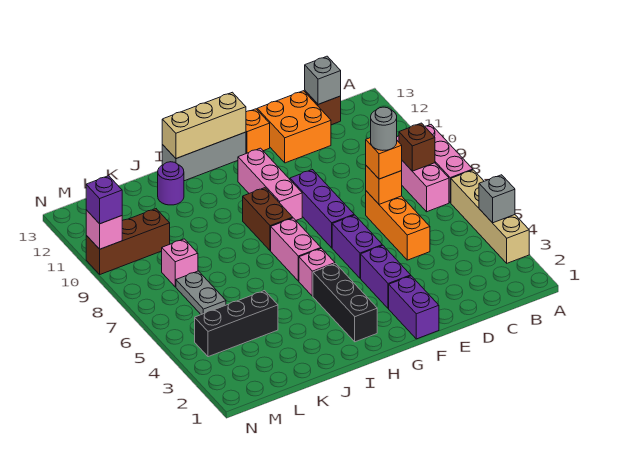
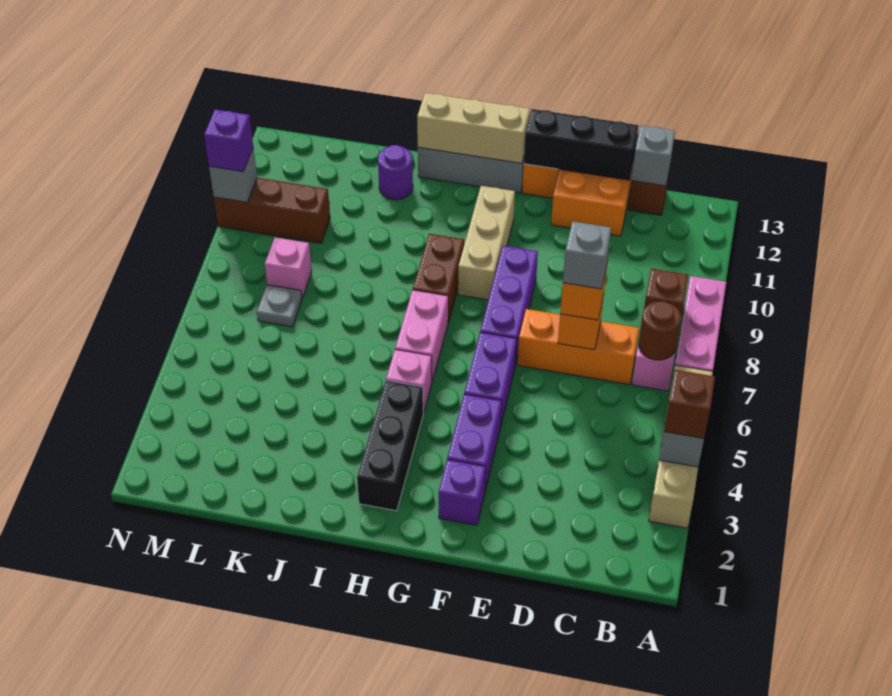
none -> brown brick A4 level 3
none -> brown round brick B7 level 2
orange brick D5:D7 level 1 -> orange brick C7:E7 level 1
grey round brick D7 level 4 -> grey brick D7 level 4
purple brick F1:F2 level 1 -> purple brick F2 level 1
pink brick G9:G11 level 1 -> tan brick G9:G11 level 1
black brick K4:M4 level 1 -> black brick D13:F13 level 2
grey plate L6:L7 level 1 -> grey plate L7 level 1
pink brick N10 level 2 -> grey brick N10 level 2

